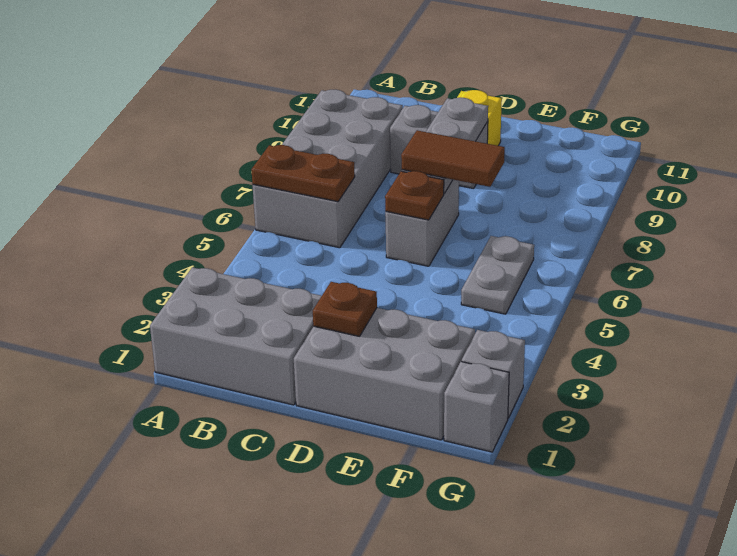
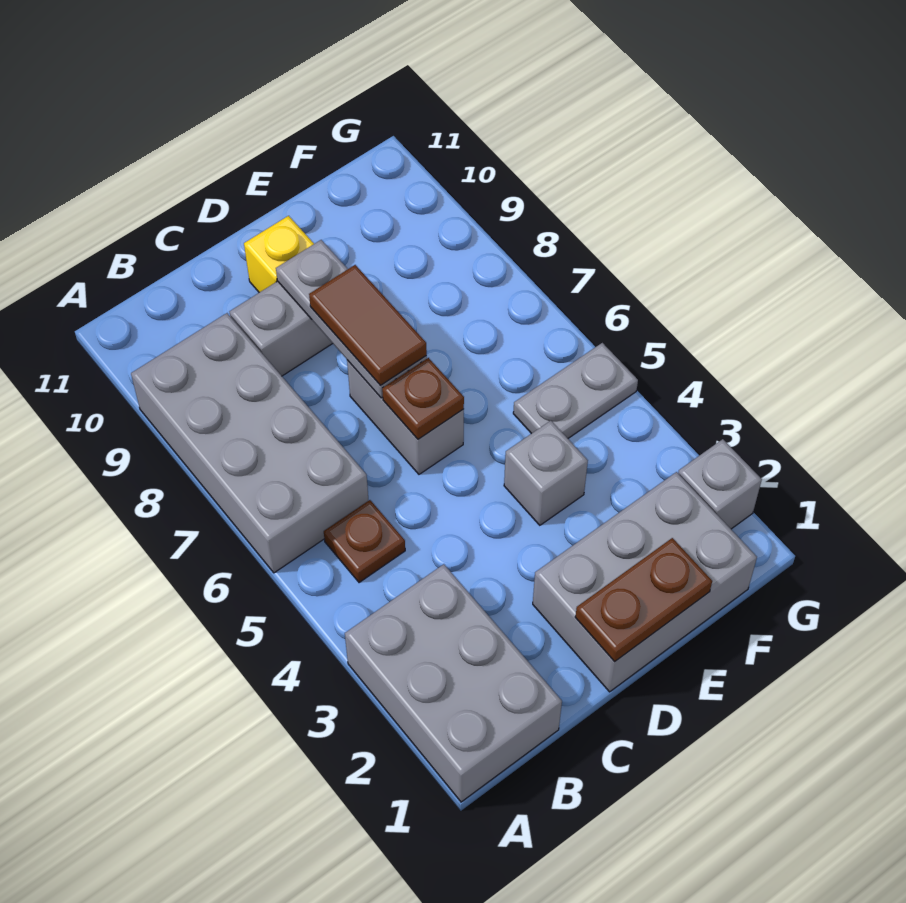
grey brick A1:C2 level 1 -> grey brick A1:B3 level 1
brown plate A6:B6 level 2 -> brown plate D1:E1 level 2
brown plate D2 level 2 -> brown plate B5 level 1
brown tile D7:E7 level 3 -> brown tile D7:D8 level 3
grey plate F5:F6 level 1 -> grey plate F5:G5 level 1
grey brick G1 level 1 -> grey brick E4 level 1

